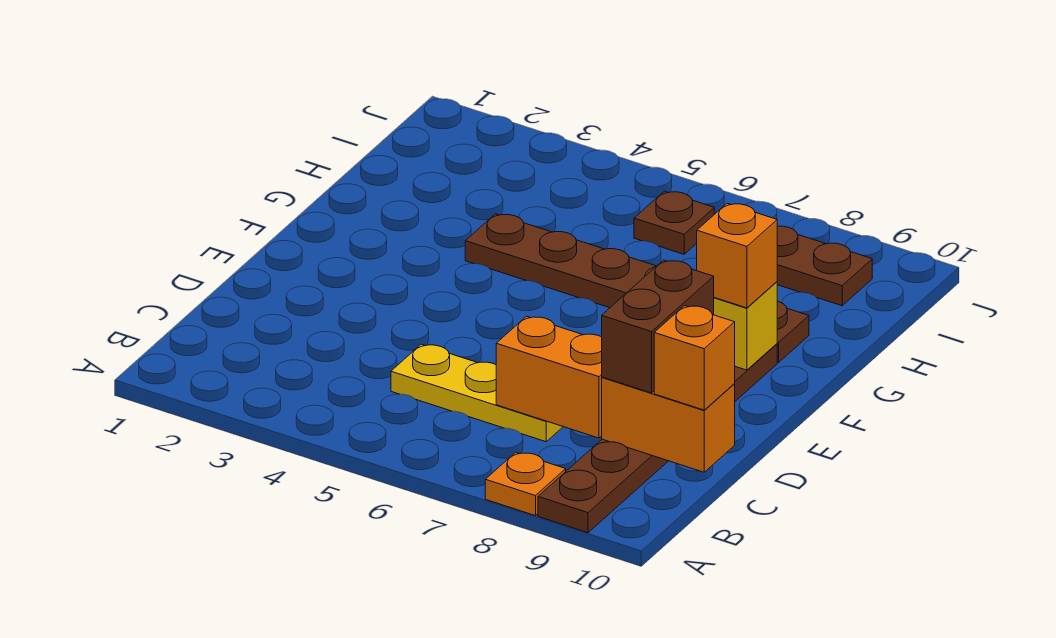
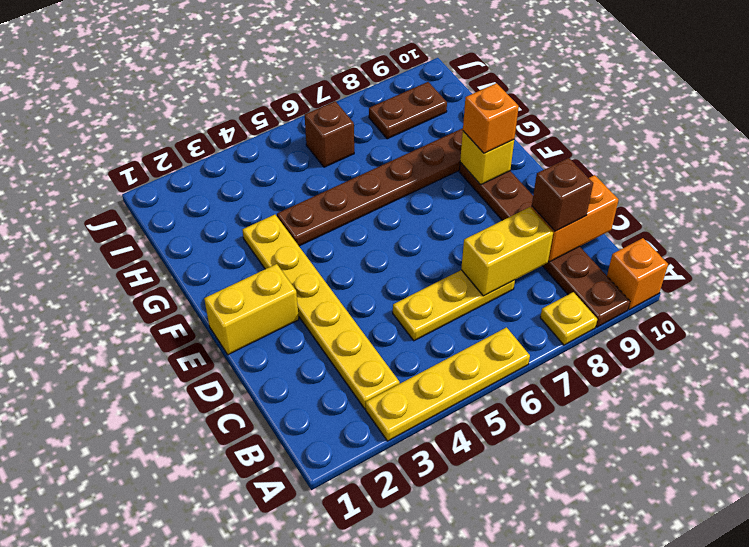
none -> yellow plate A3:A6 level 1
orange plate A8 level 1 -> yellow plate A8 level 1
none -> yellow plate B3:G3 level 1
orange brick C7:C8 level 2 -> yellow brick C7:C8 level 2
brown brick C9:D9 level 3 -> brown brick C9 level 3
orange brick C10 level 3 -> orange brick A10 level 1
none -> yellow brick E1:E2 level 1
brown plate I6 level 1 -> brown brick I6 level 1

